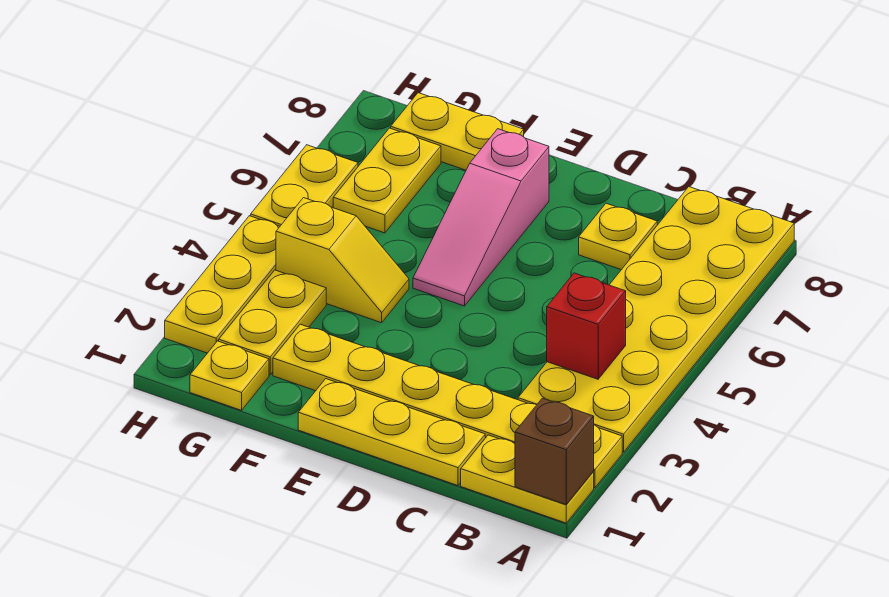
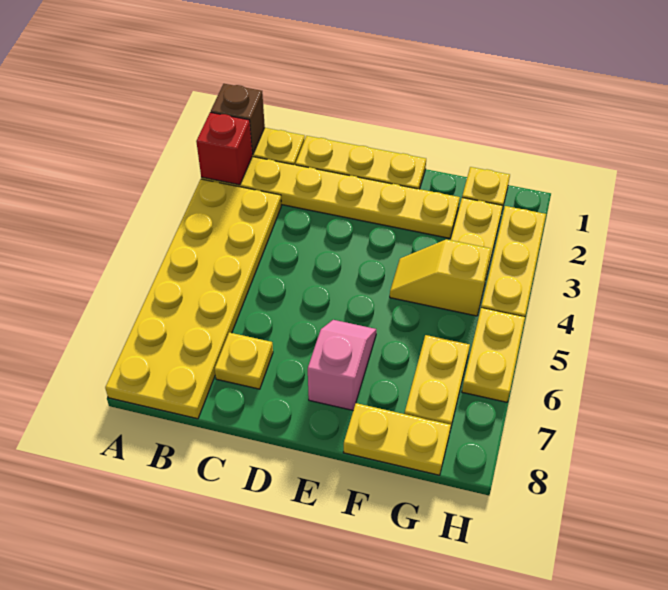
red brick B4 level 2 -> red brick A2 level 2
pink slope E5:E7 level 1 top 7 -> pink slope E6:E7 level 1 top 7

